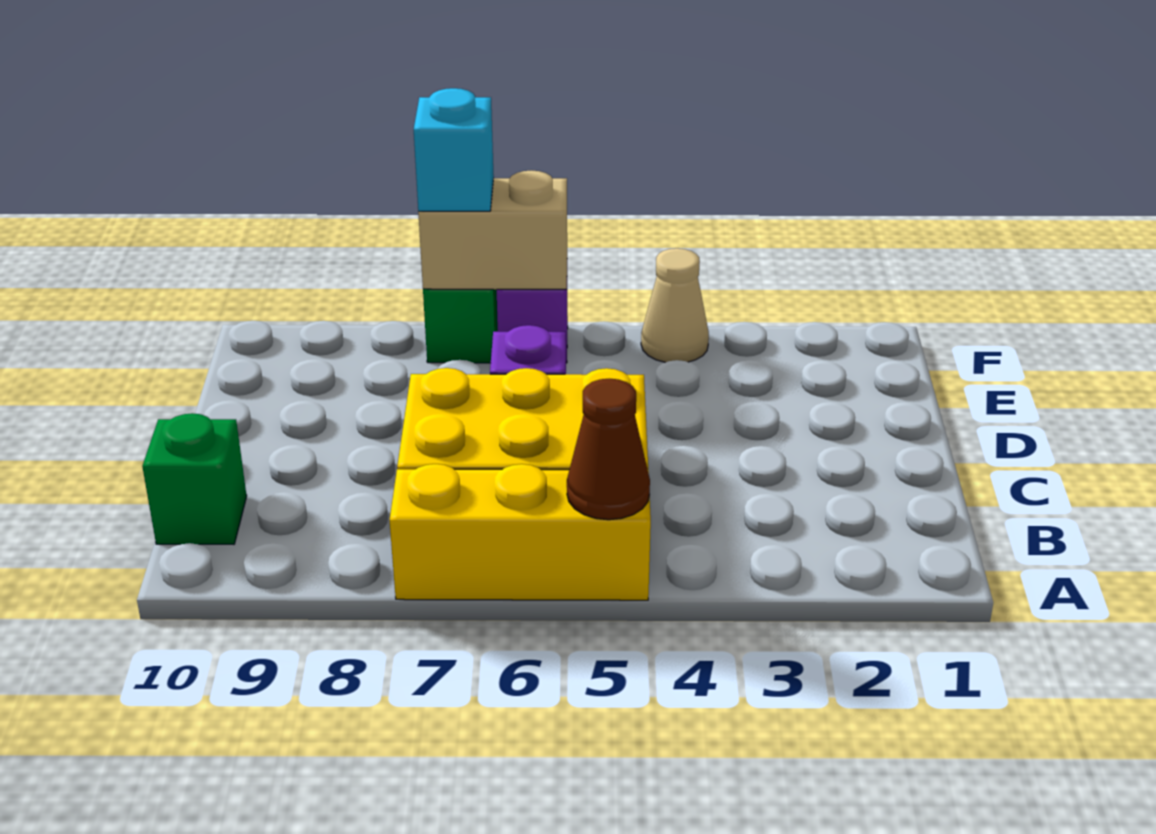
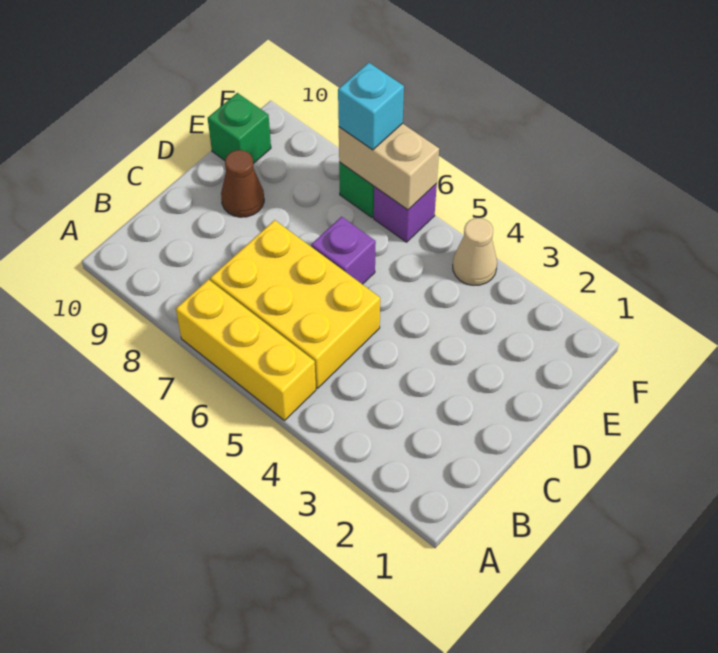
brown cone A5 level 2 -> brown cone D9 level 1
green brick B10 level 1 -> green brick E10 level 1

